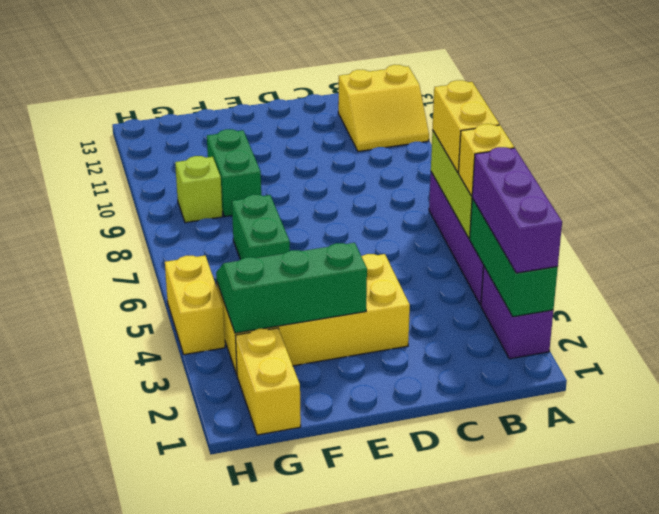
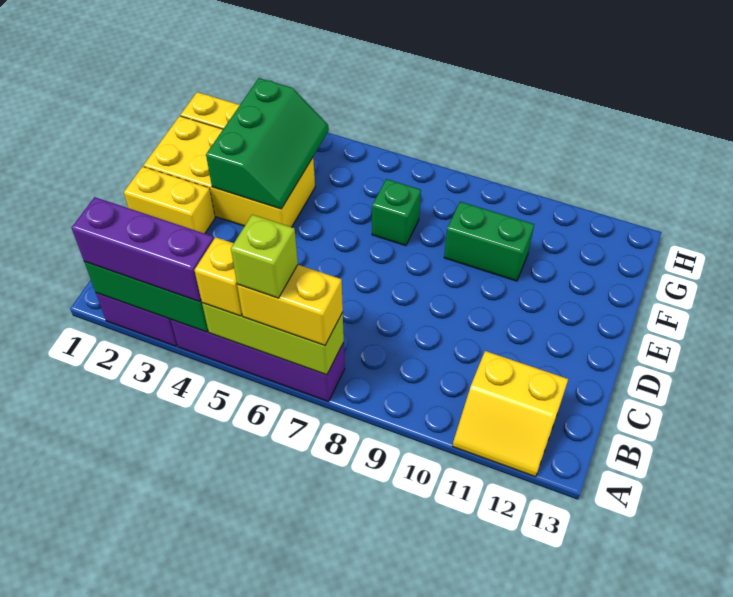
yellow slope A11:B12 level 1 top 12 -> yellow slope A11:B12 level 1 top B
yellow brick D3:G4 level 1 -> yellow brick E1:F4 level 1
green brick F6:F7 level 1 -> green brick F7 level 1
lime brick G9 level 1 -> lime brick A6 level 4
yellow brick H4:H5 level 1 -> yellow brick D1:D2 level 1

